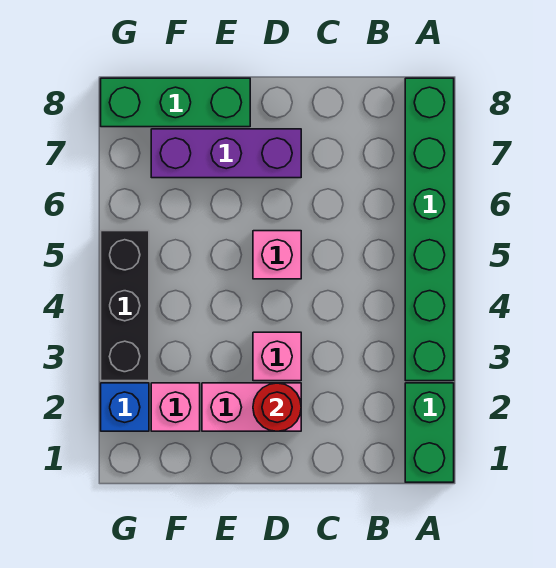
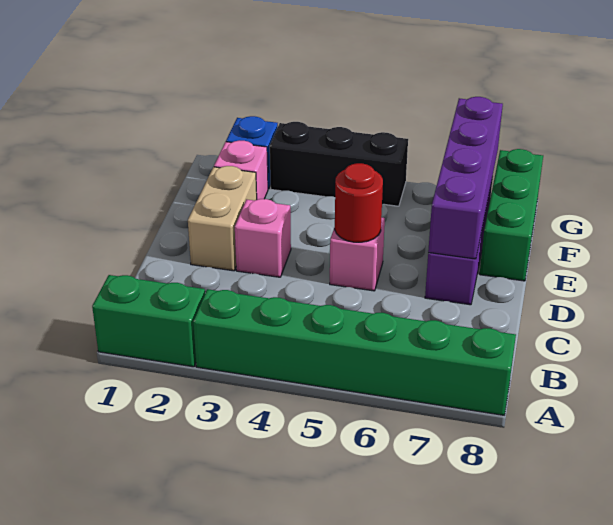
pink brick D2:E2 level 1 -> tan brick D2:E2 level 1
red round brick D2 level 2 -> red round brick D5 level 2
none -> purple brick D7:G7 level 2

